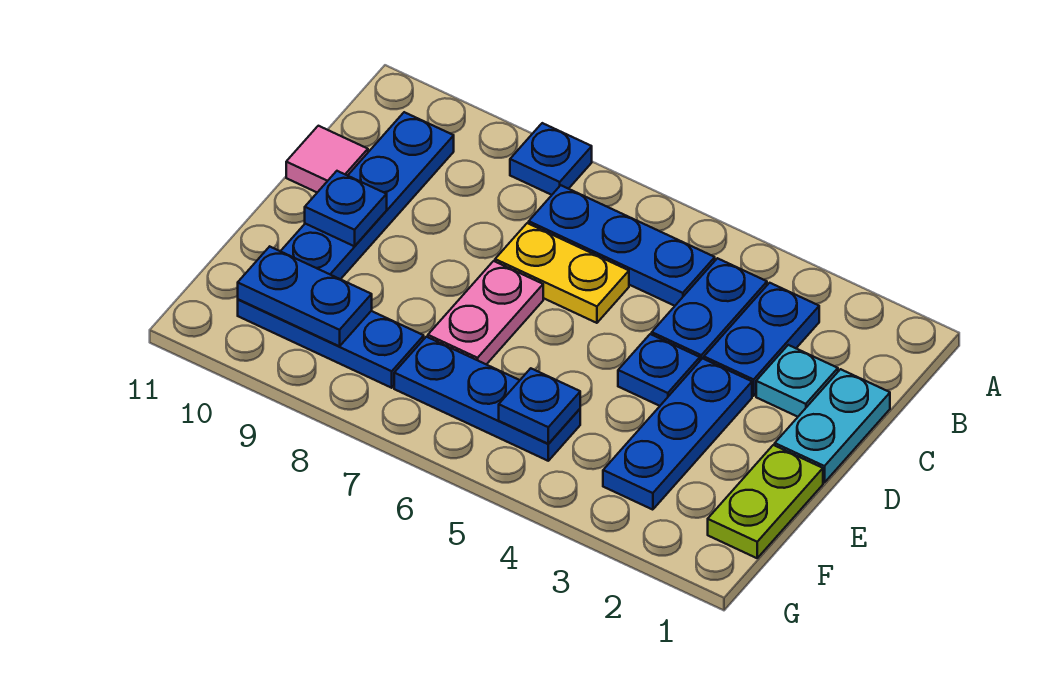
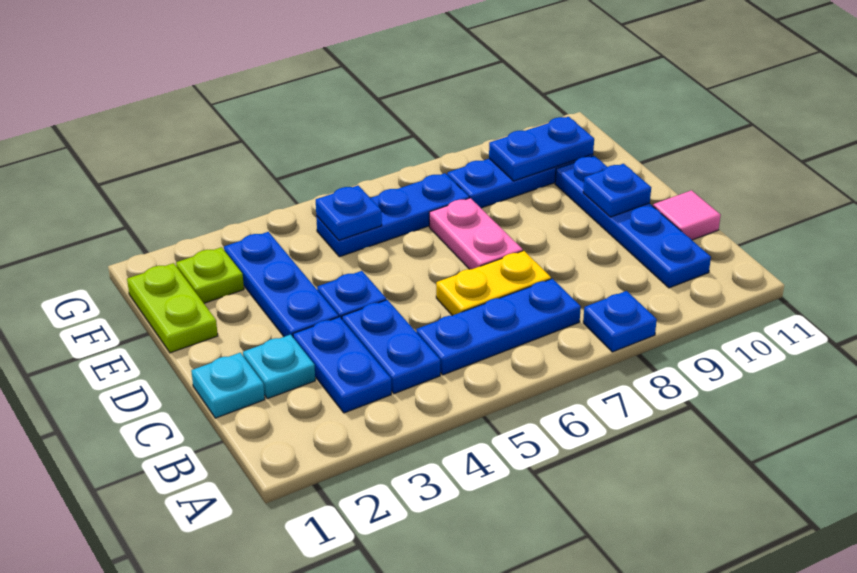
cyan plate C1:D1 level 1 -> cyan plate C1 level 1
none -> lime plate F2 level 1

